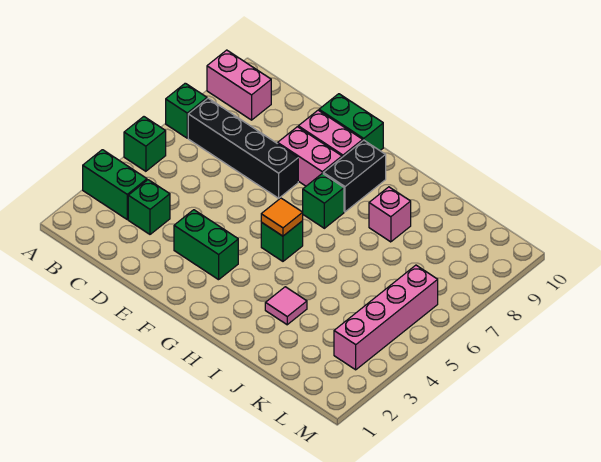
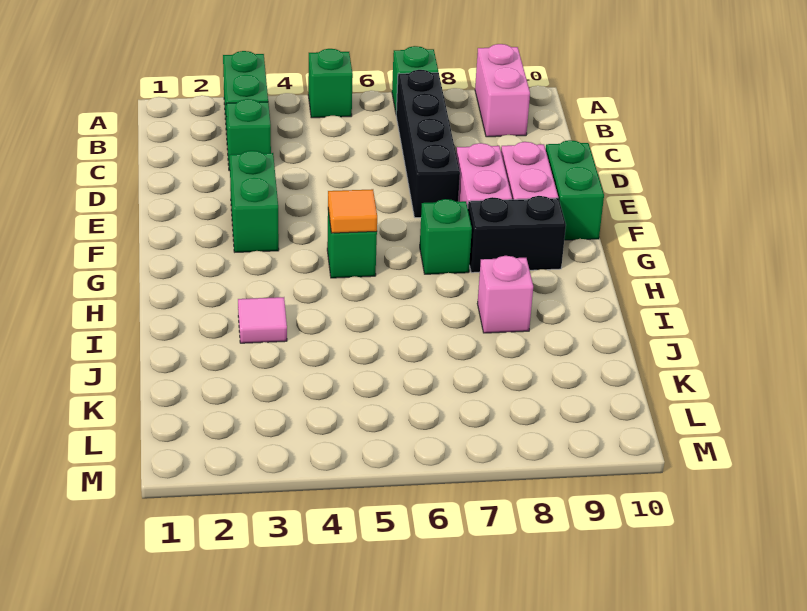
pink brick L3:L6 level 1 -> none

